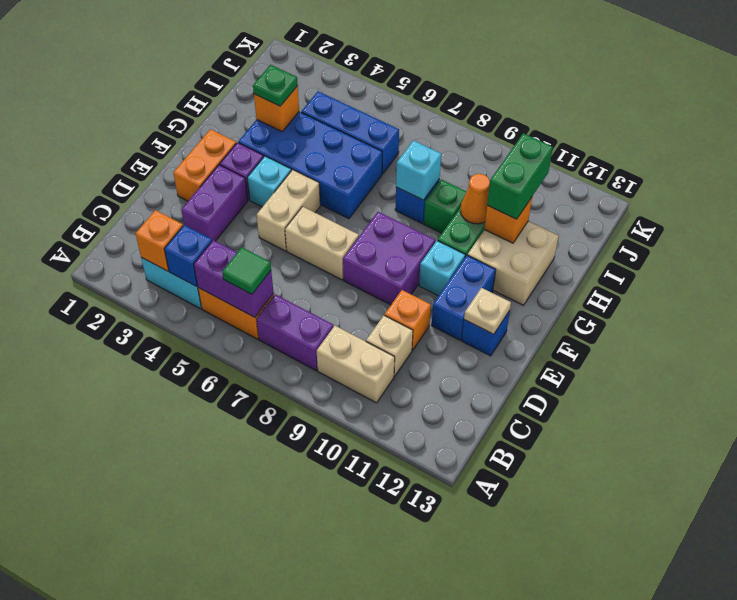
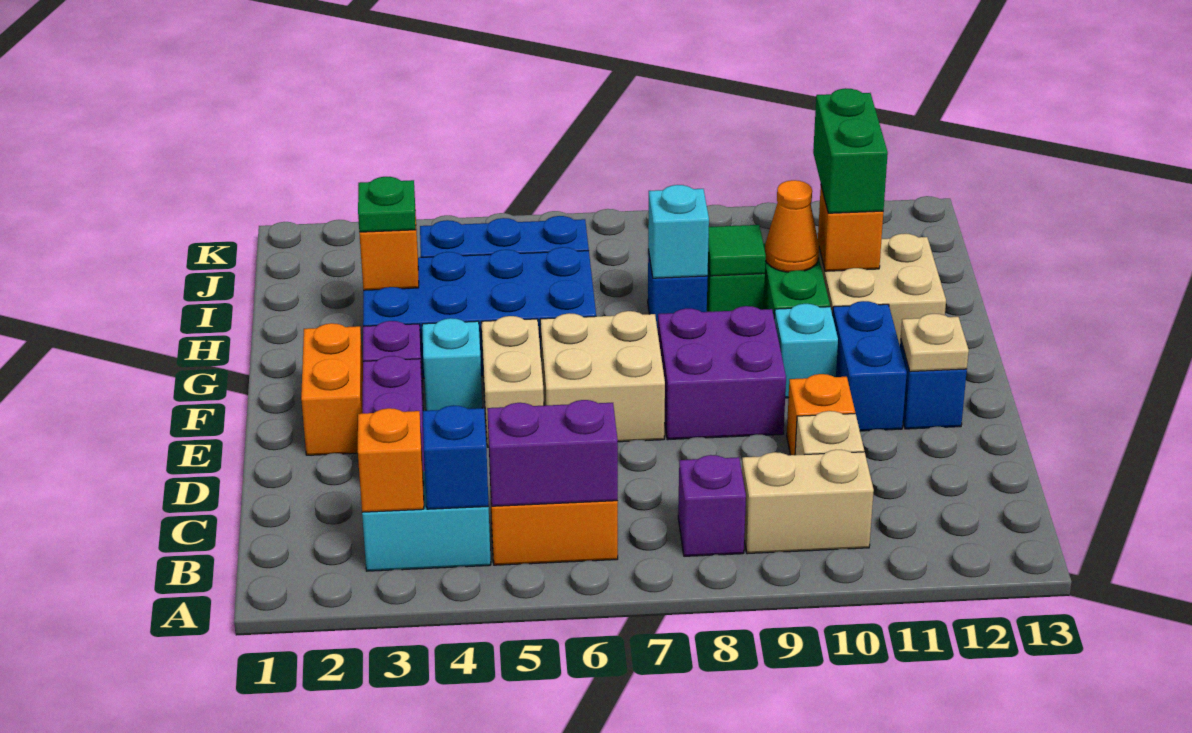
green tile B6 level 3 -> green tile H9 level 2
purple brick B7:B8 level 1 -> purple brick B8 level 1
tan brick E6:E7 level 1 -> tan brick E6:F7 level 1

